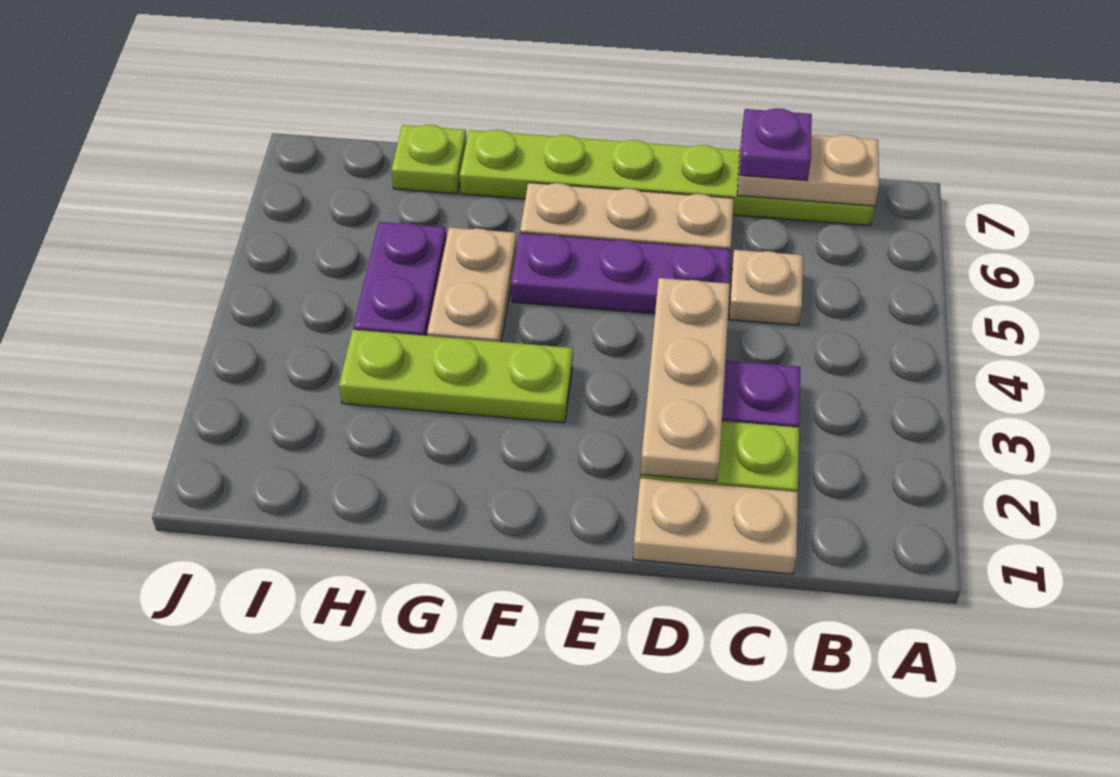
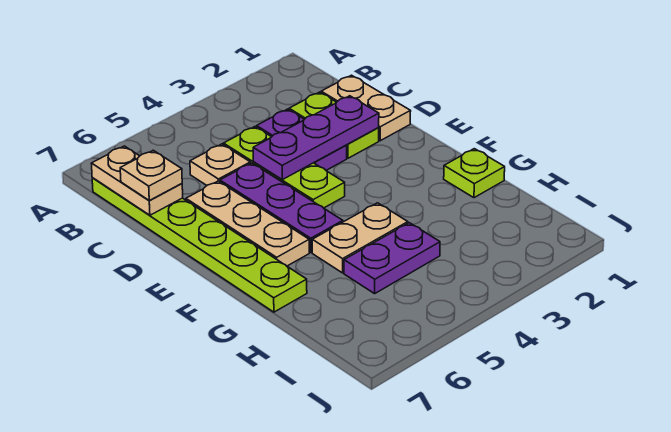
purple plate C7 level 3 -> tan plate C7 level 3
tan plate D2:D4 level 2 -> purple plate D2:D4 level 2
lime plate F3:H3 level 1 -> lime plate C4:E4 level 1
lime plate H7 level 1 -> lime plate G1 level 1

